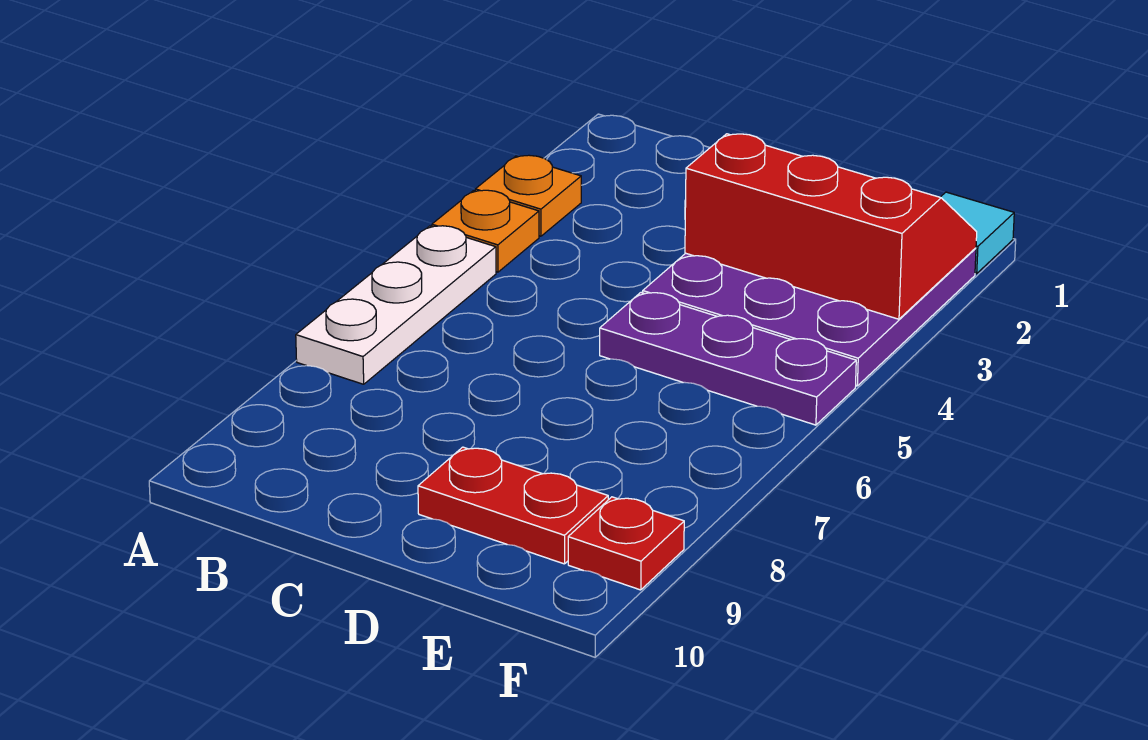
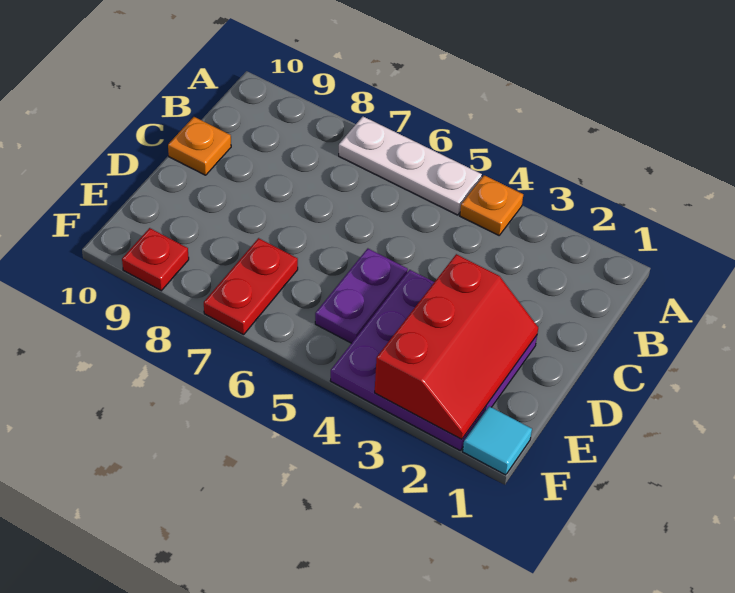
orange plate A3 level 1 -> orange plate C10 level 1
purple plate D5:F5 level 1 -> purple plate D5:E5 level 1
red plate D9:E9 level 1 -> red plate E7:F7 level 1

